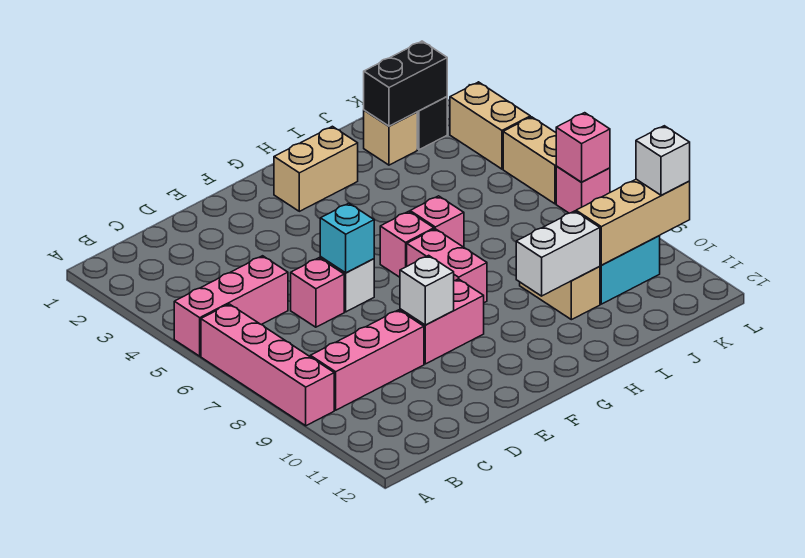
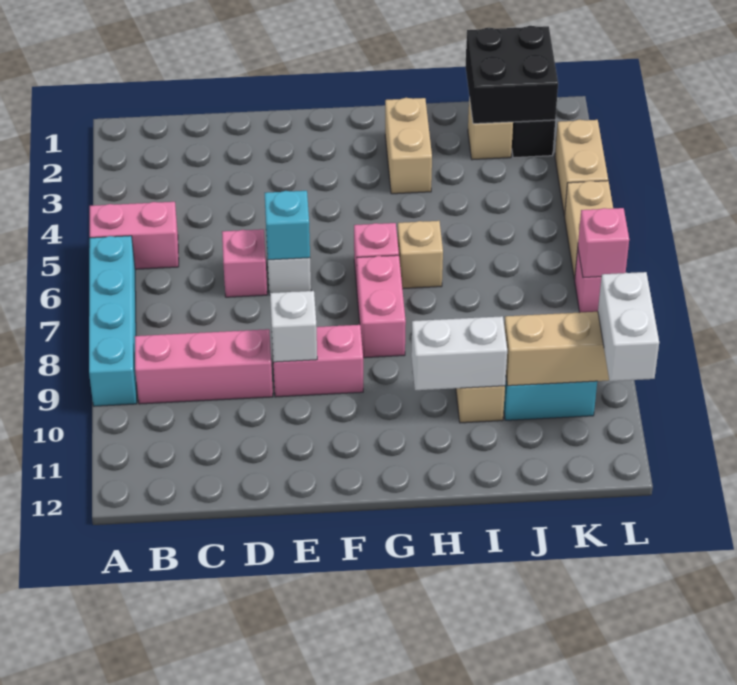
pink brick A5:C5 level 1 -> pink brick A5:B5 level 1
pink brick A6:A9 level 1 -> cyan brick A6:A9 level 1
tan brick G2:H2 level 1 -> tan brick H2:H3 level 1
pink brick H6 level 1 -> tan brick H6 level 1
black brick J2:K2 level 2 -> black brick J1:K2 level 2
white brick L10 level 3 -> white brick L10:L11 level 3

